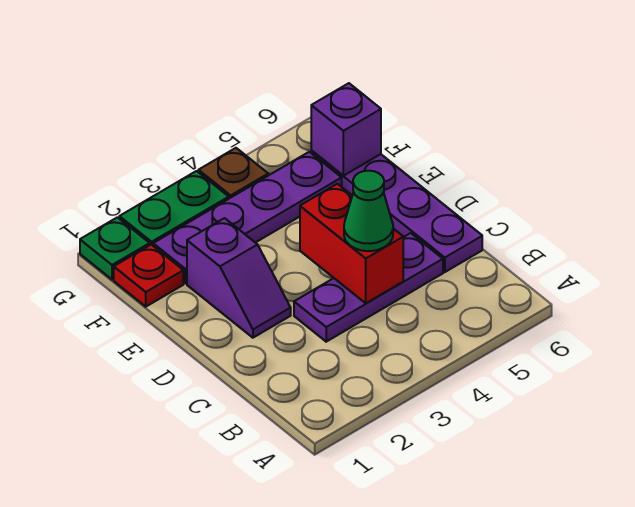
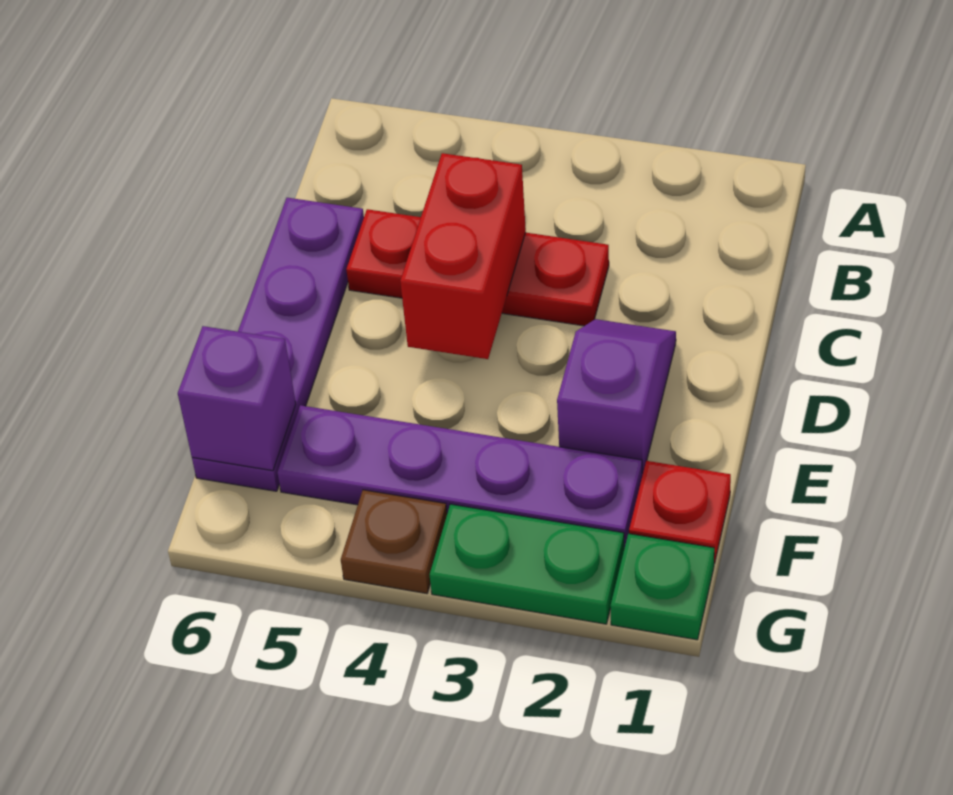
purple plate C3:C5 level 1 -> red plate C3:C5 level 1
green cone C4 level 3 -> none

